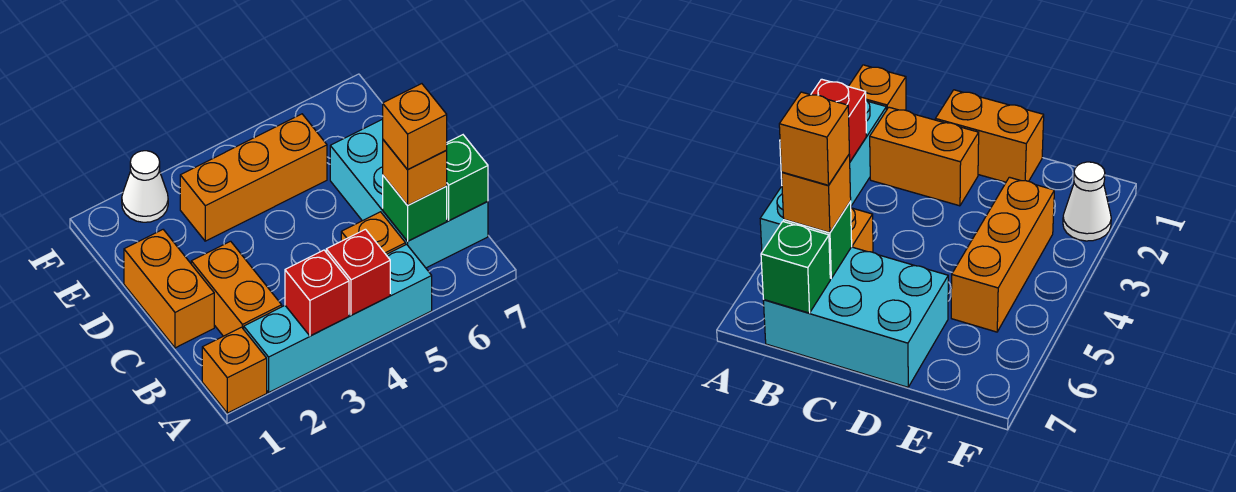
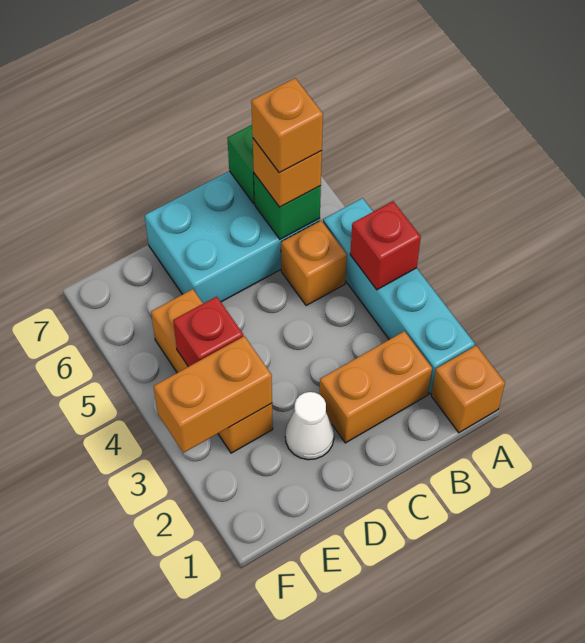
red brick A3 level 2 -> red brick E4 level 2
orange brick C1:D1 level 1 -> orange brick E3:F3 level 2
white cone F2 level 1 -> white cone D2 level 1

